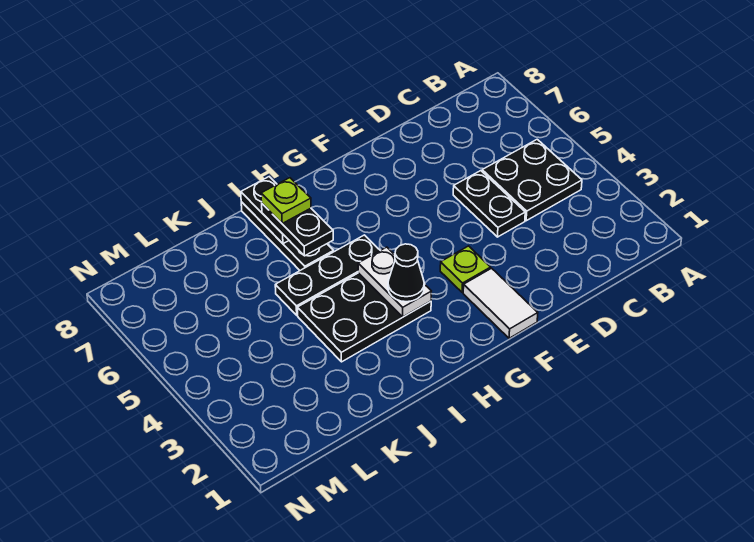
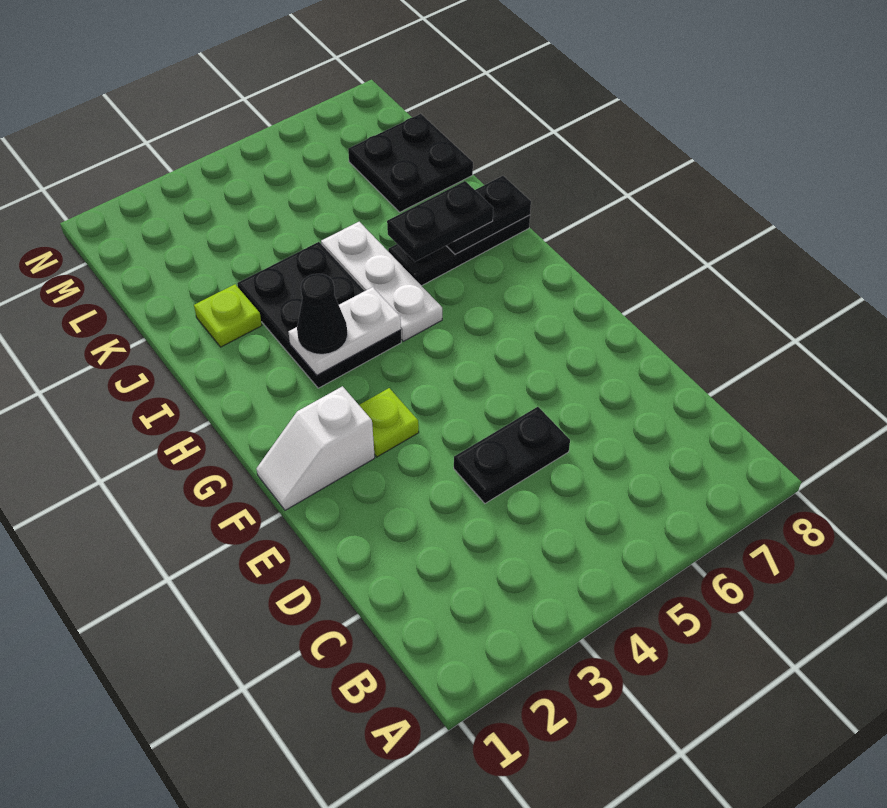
black plate B4:C5 level 1 -> black plate K7:L8 level 1
white tile F1:F2 level 1 -> white slope F1:F2 level 1 top 2
black plate H5:J5 level 1 -> white plate H5:J5 level 1
lime plate I7 level 4 -> lime plate J2 level 1

